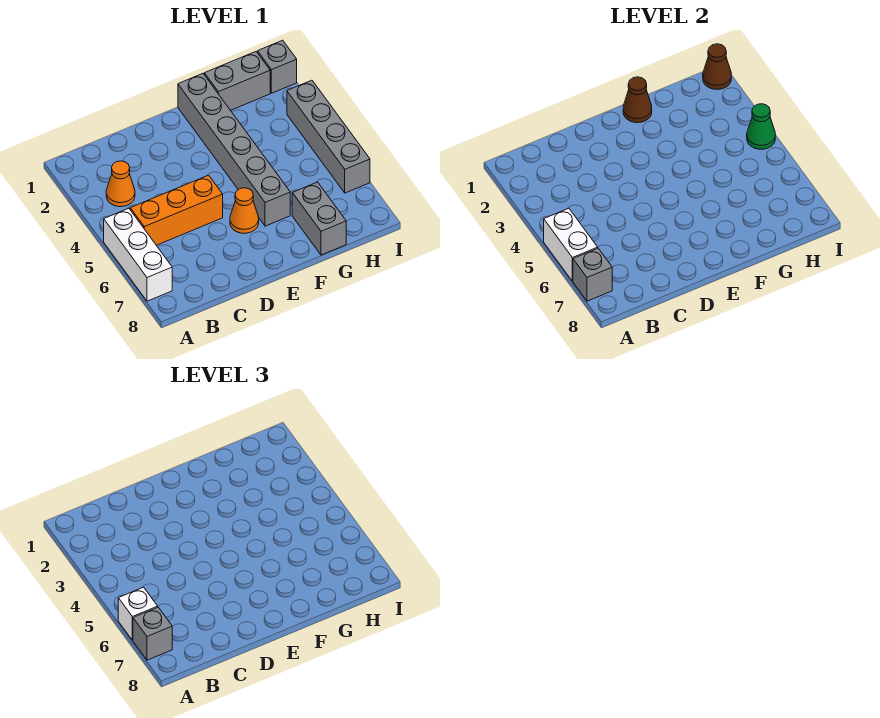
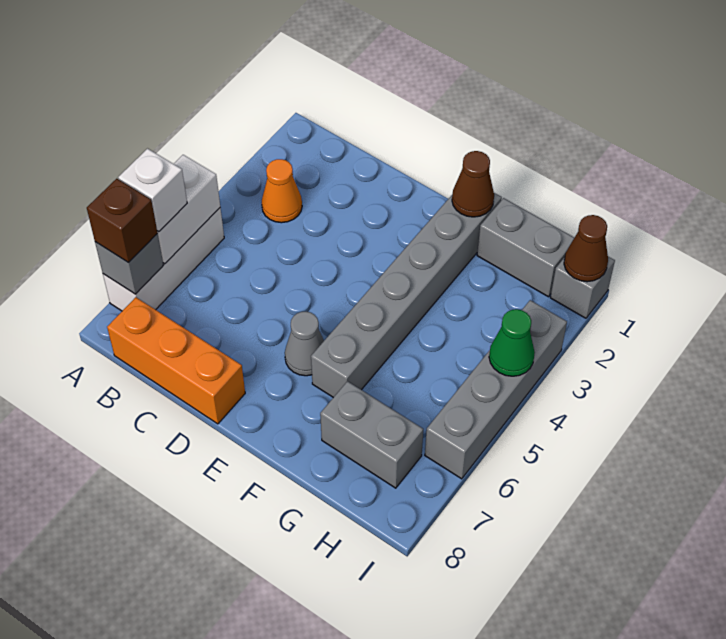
grey brick A7 level 3 -> brown brick A7 level 3
orange brick B5:D5 level 1 -> orange brick B8:D8 level 1
orange cone E6 level 1 -> grey cone E6 level 1
grey brick G7:G8 level 1 -> grey brick G7:H7 level 1

